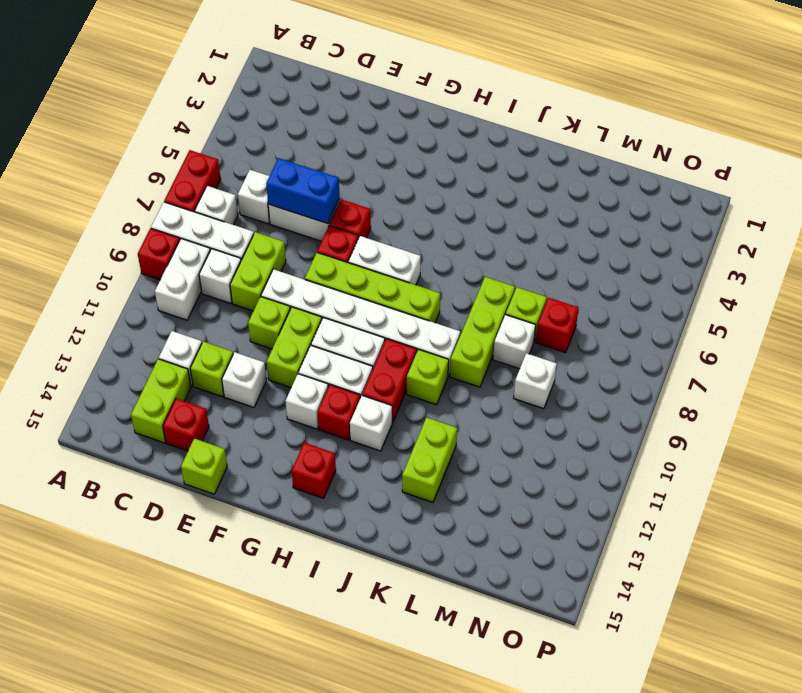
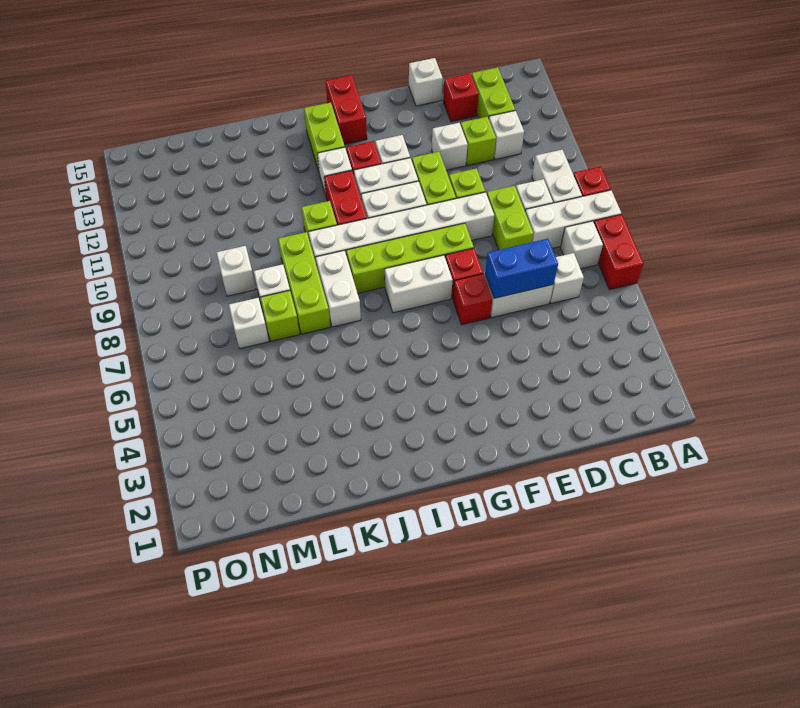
lime brick E15 level 1 -> white brick E15 level 1
red brick H14 level 1 -> red brick H14:H15 level 1
none -> white brick J7:J8 level 1
lime brick K12:K13 level 1 -> lime brick I13:I14 level 1
red brick M7 level 1 -> white brick M7 level 1

